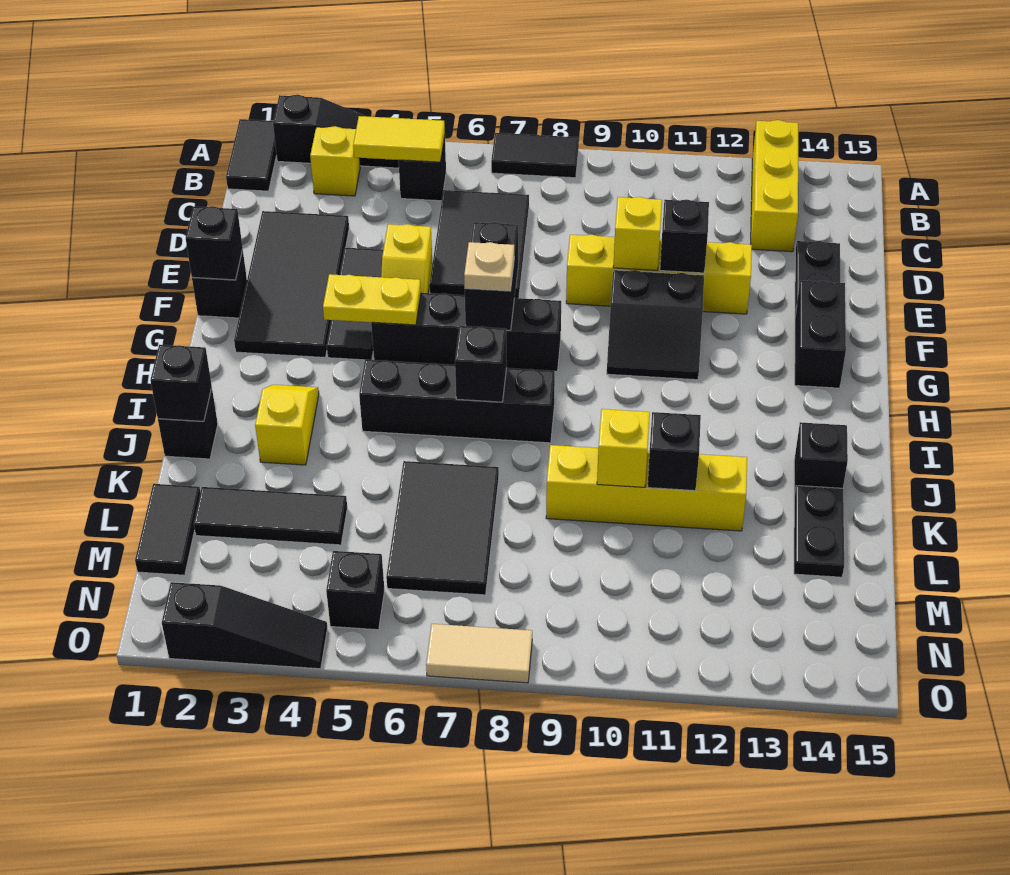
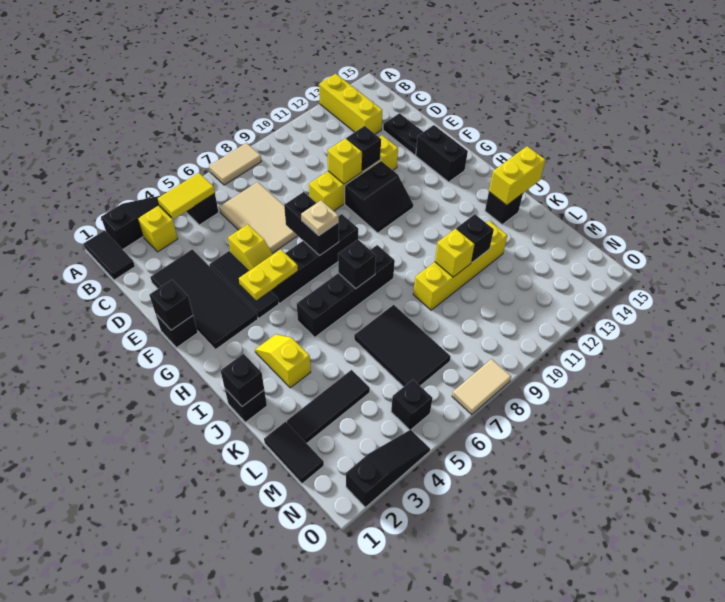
black tile A7:A8 level 1 -> tan tile A7:A8 level 1
black tile C6:E7 level 1 -> tan tile C6:E7 level 1
none -> yellow brick J14:J15 level 2
black plate K14:L14 level 1 -> none

